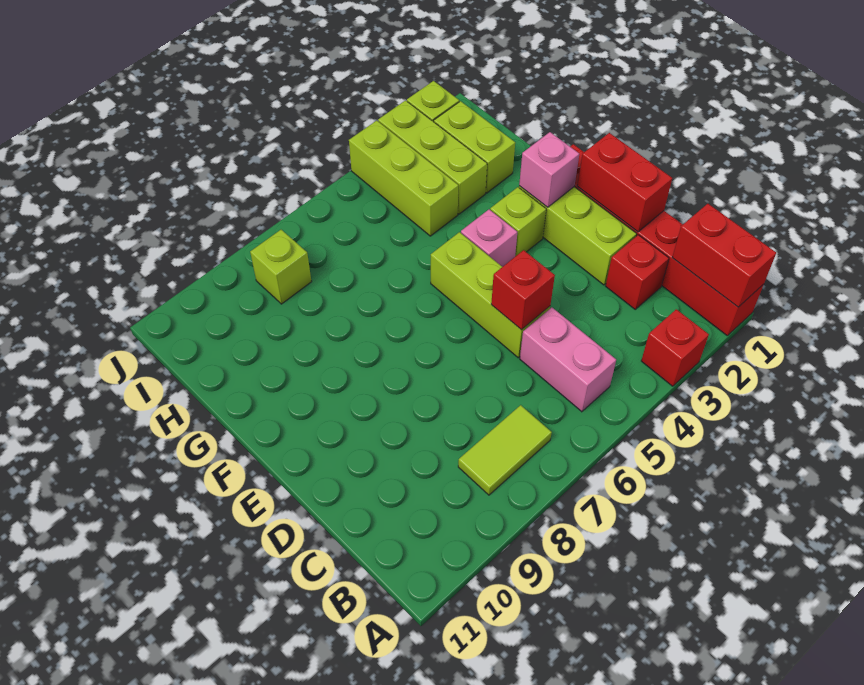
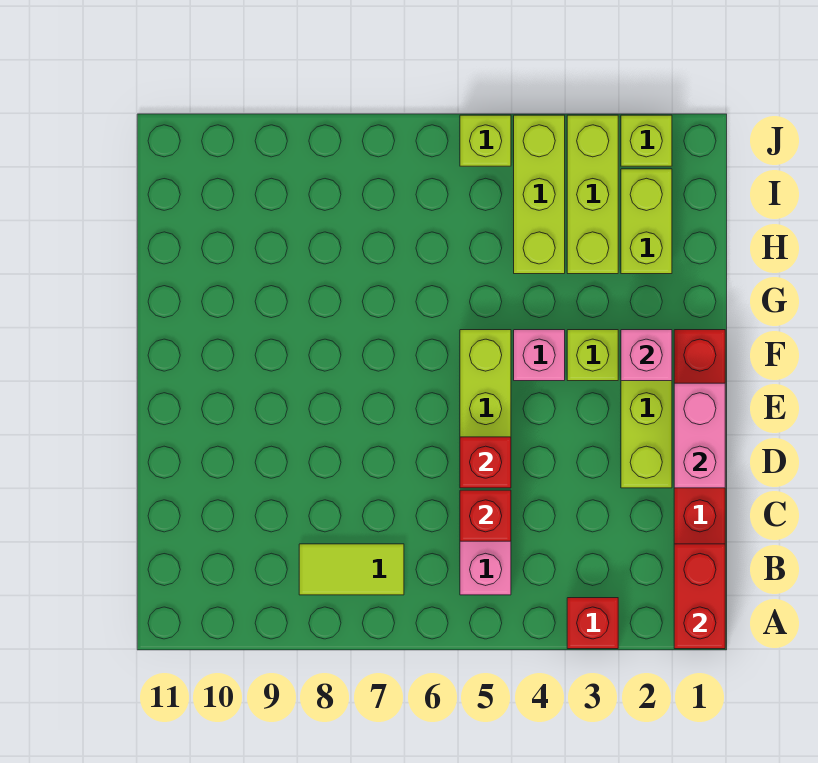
red brick C2 level 1 -> red brick C5 level 2
red brick D1:E1 level 2 -> pink brick D1:E1 level 2
lime brick I8 level 1 -> lime brick J5 level 1

